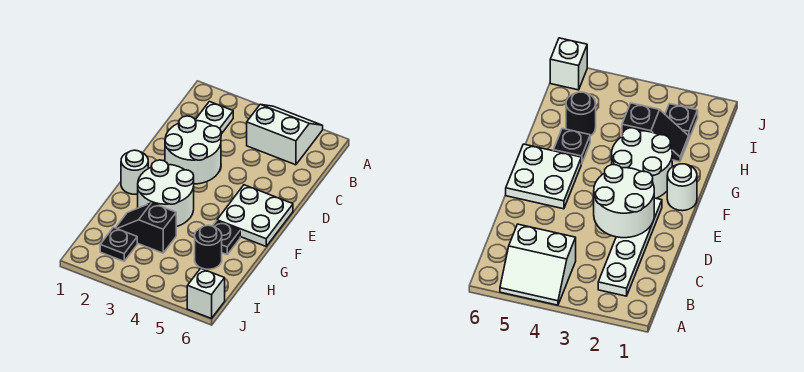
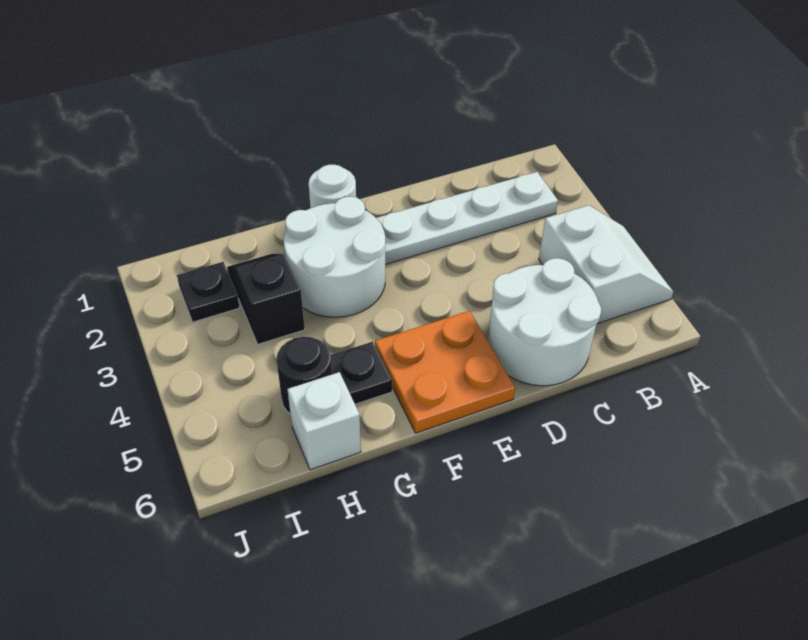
white round brick D2:E3 level 2 -> white round brick C5:D6 level 1
white plate E5:F6 level 1 -> orange plate E5:F6 level 1
white brick J6 level 1 -> white brick H6 level 1

